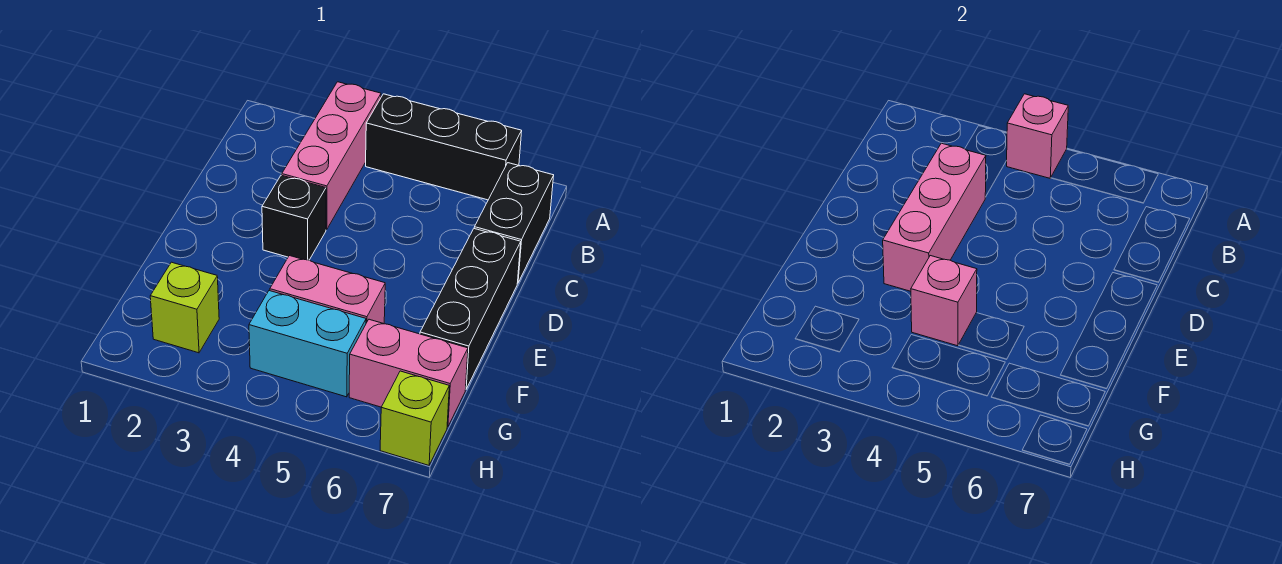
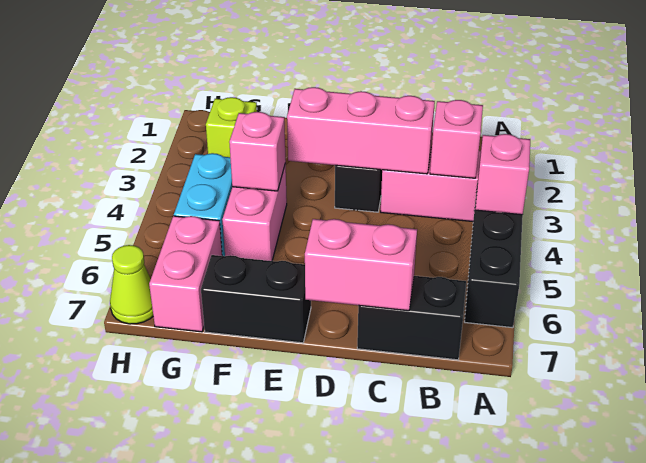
none -> pink brick B3 level 2
none -> pink brick C7:D7 level 2
black brick D7:F7 level 1 -> black brick E7:F7 level 1
lime brick H7 level 1 -> lime cone H7 level 1

